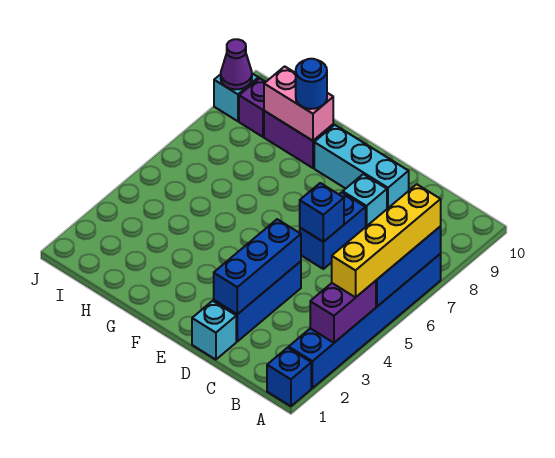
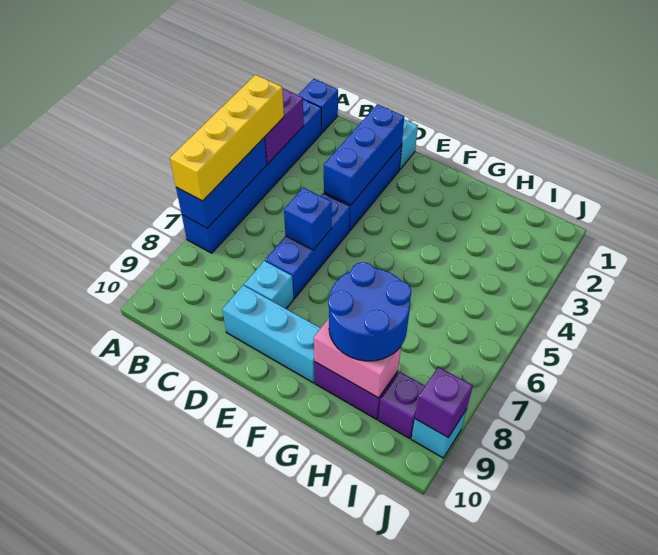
blue brick D6:D7 level 1 -> blue brick D5:D7 level 1
blue round brick G9 level 3 -> blue round brick G8:H9 level 3
purple cone J9 level 2 -> purple brick J9 level 2

